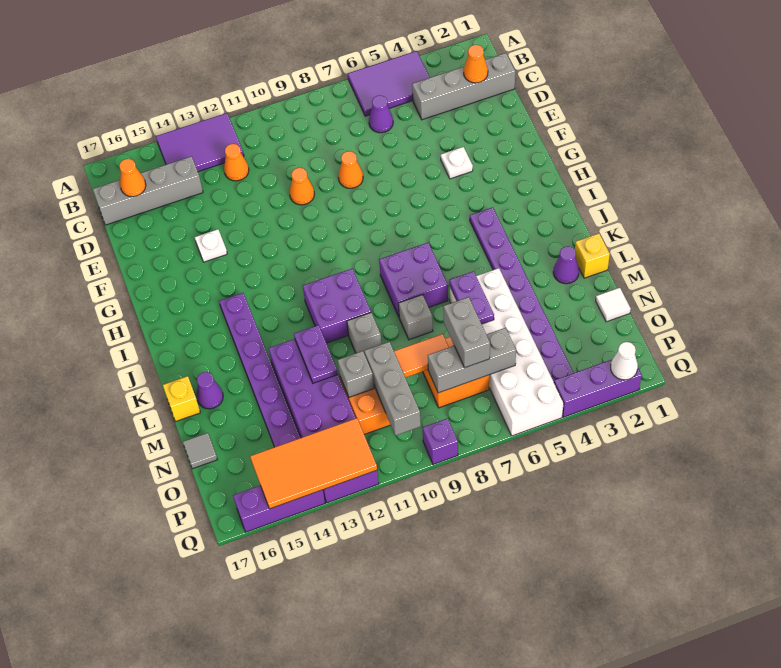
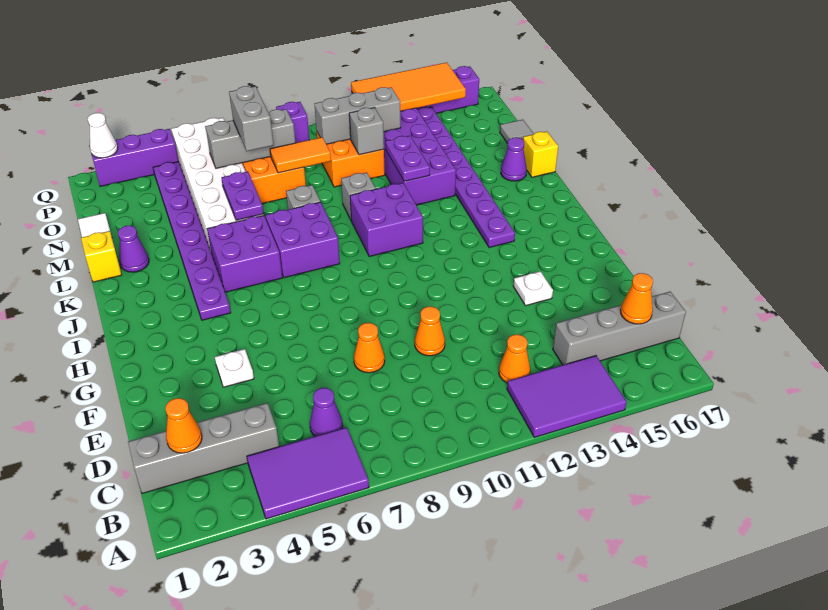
none -> purple brick J5:K6 level 1
grey brick N10:P10 level 2 -> grey brick O10:O12 level 2

